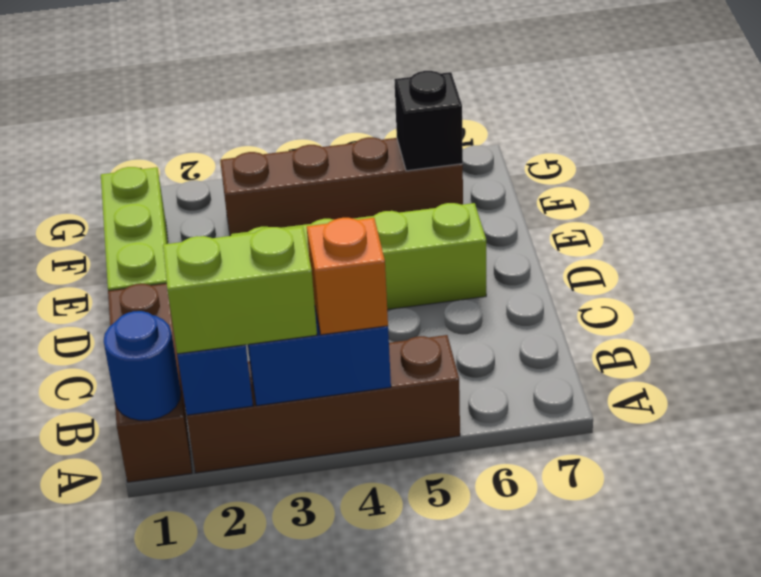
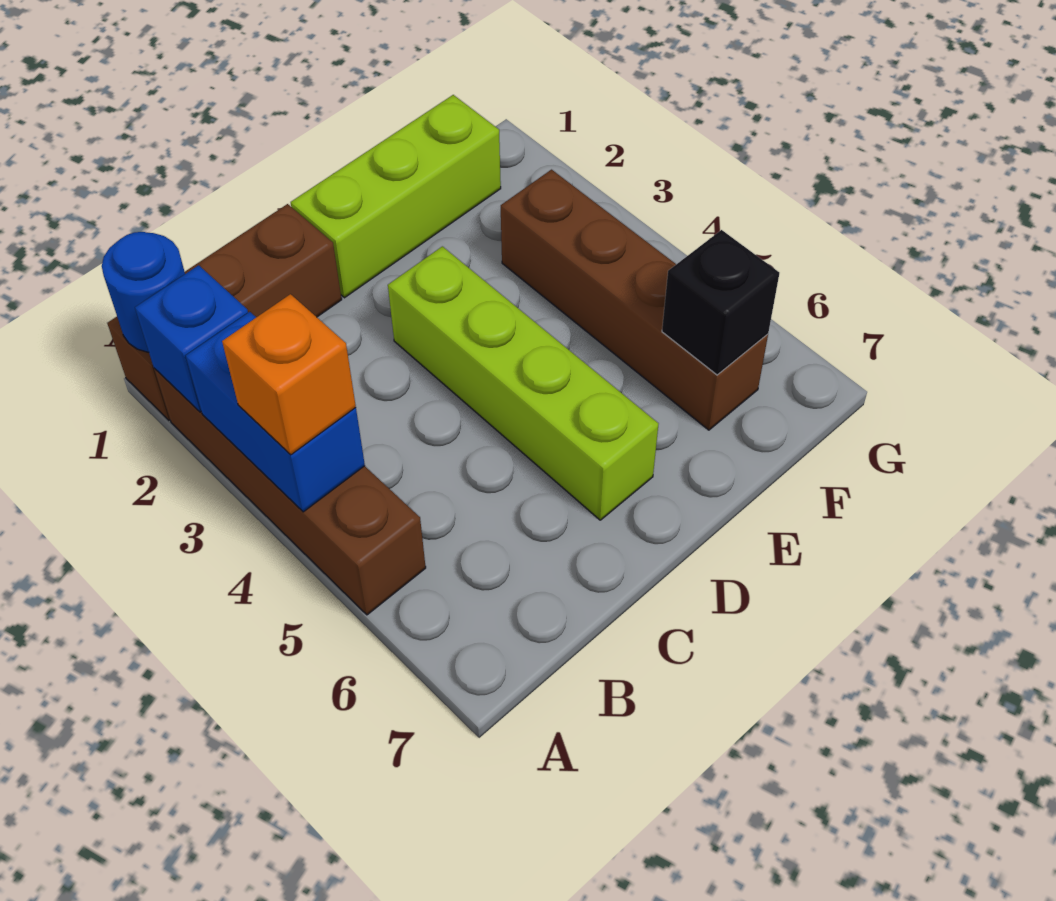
lime brick A2:A3 level 3 -> none

